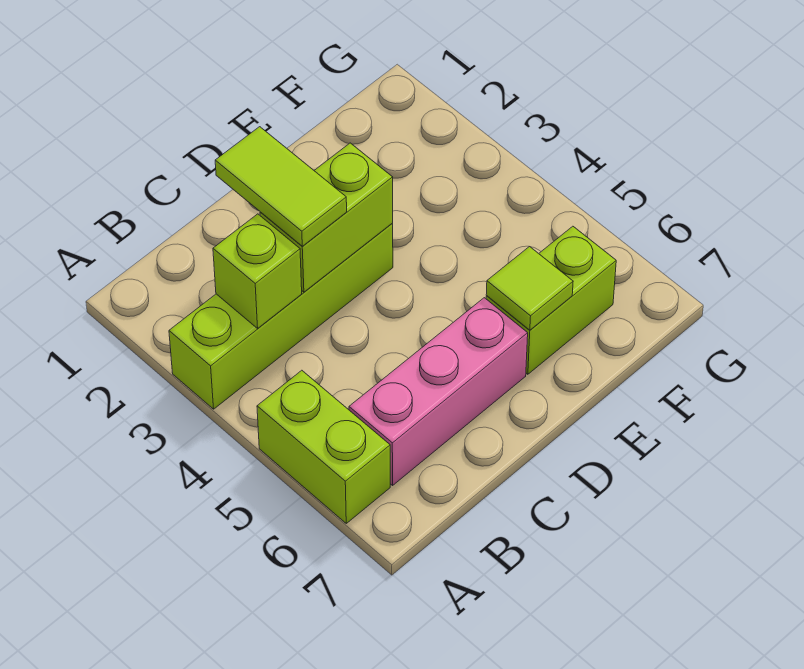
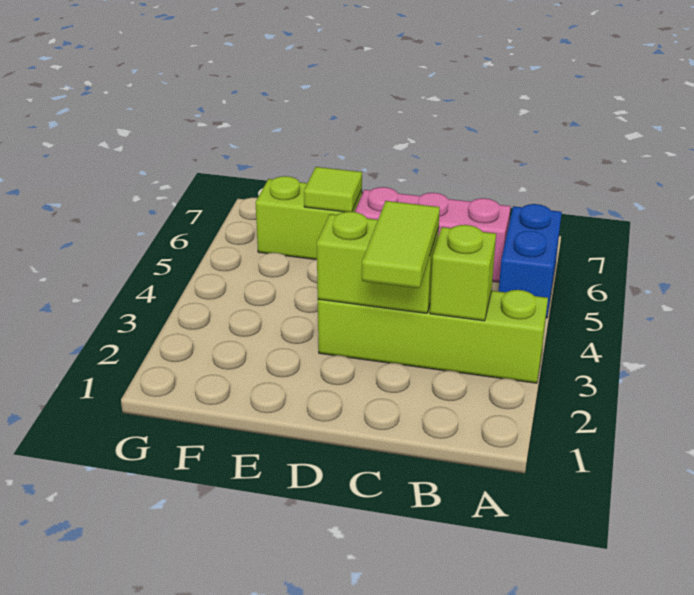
lime brick A5:A6 level 1 -> blue brick A5:A6 level 1

